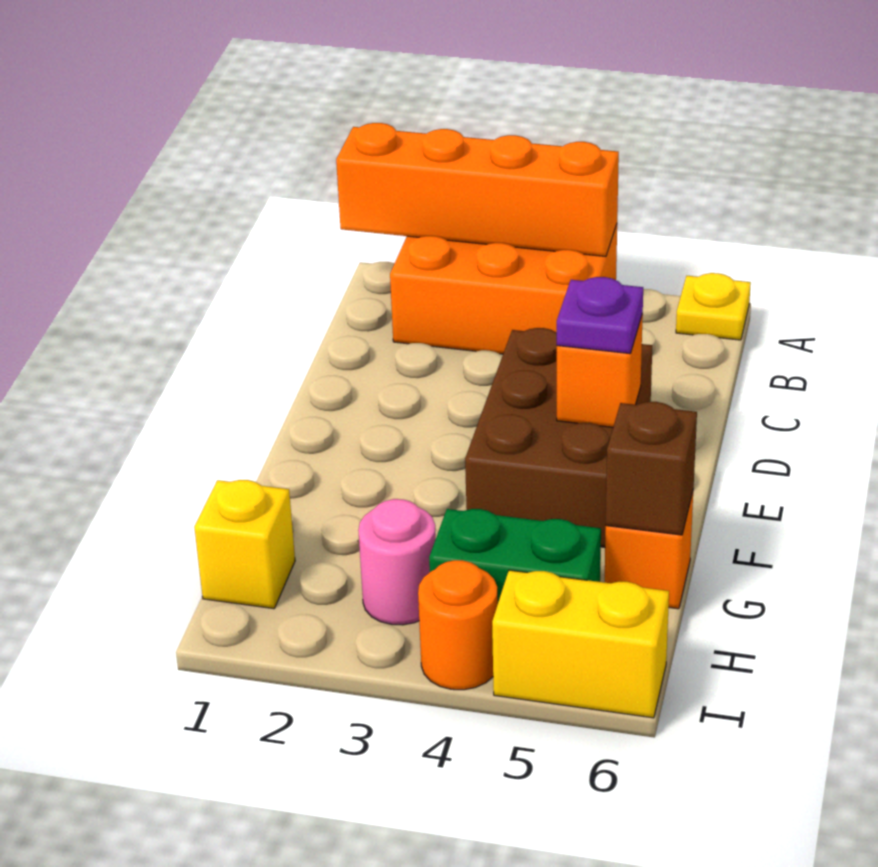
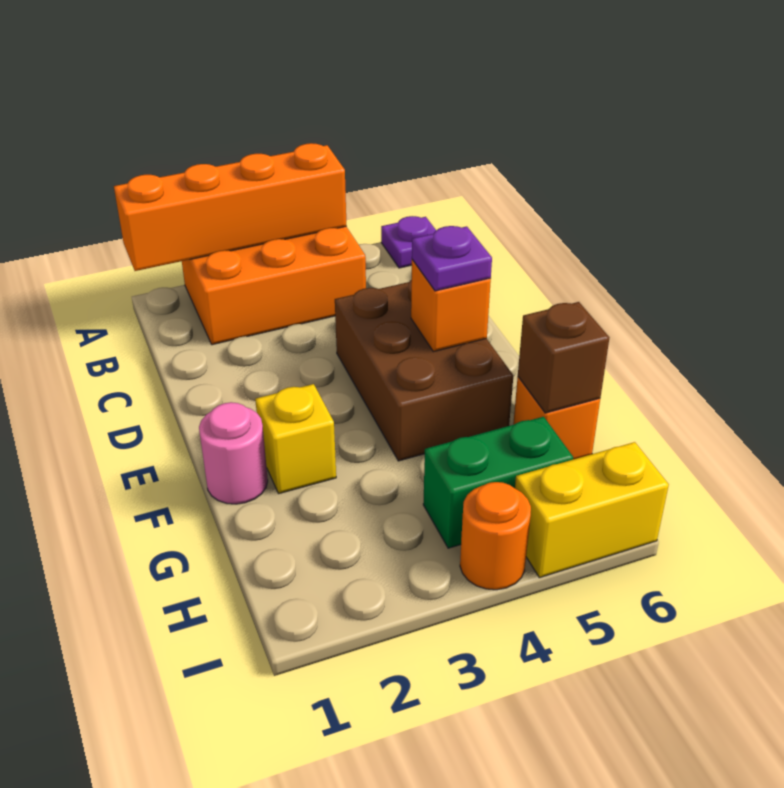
yellow plate A6 level 1 -> purple plate A6 level 1
yellow brick H1 level 1 -> yellow brick F2 level 1
pink round brick H3 level 1 -> pink round brick F1 level 1

